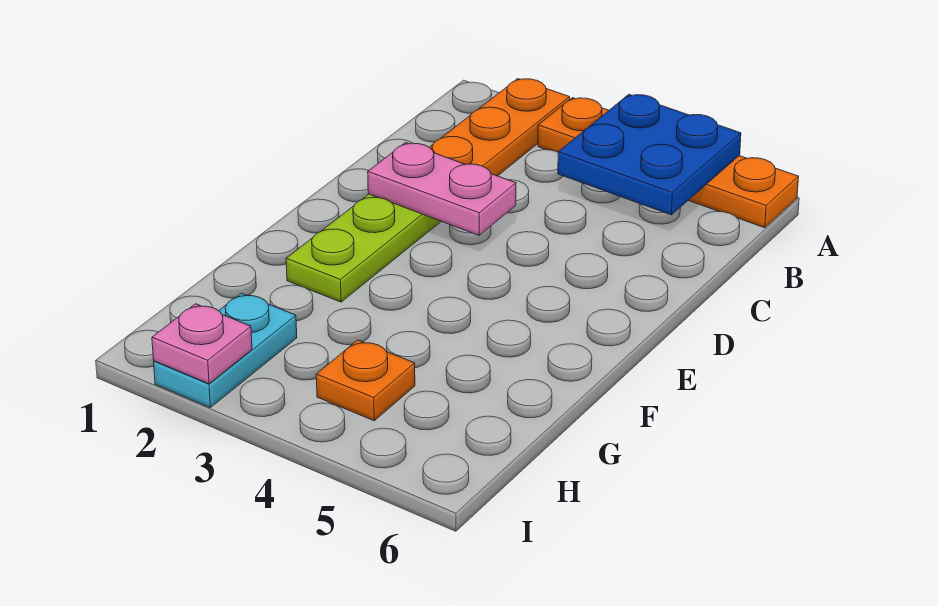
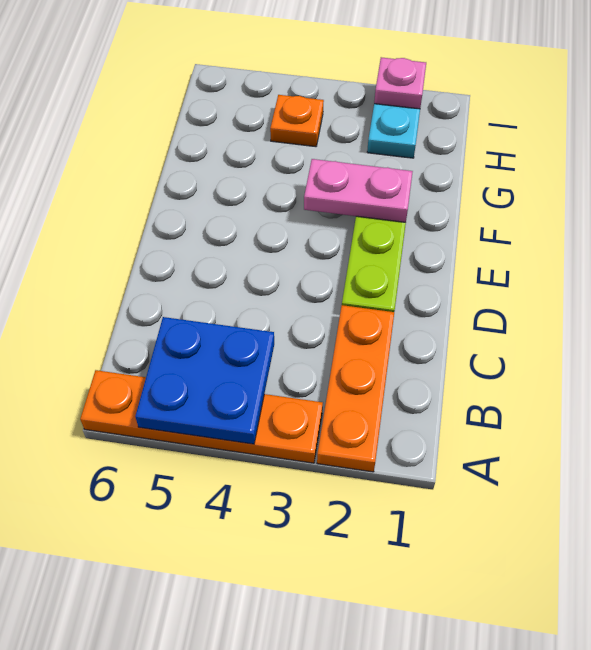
pink plate D2:D3 level 2 -> pink plate F2:F3 level 2

